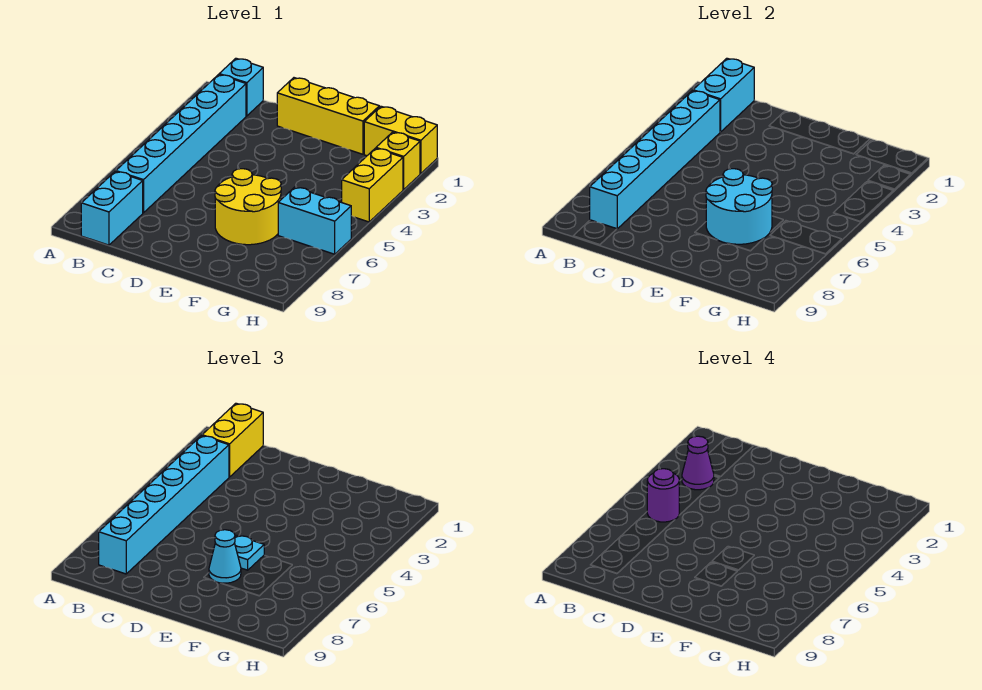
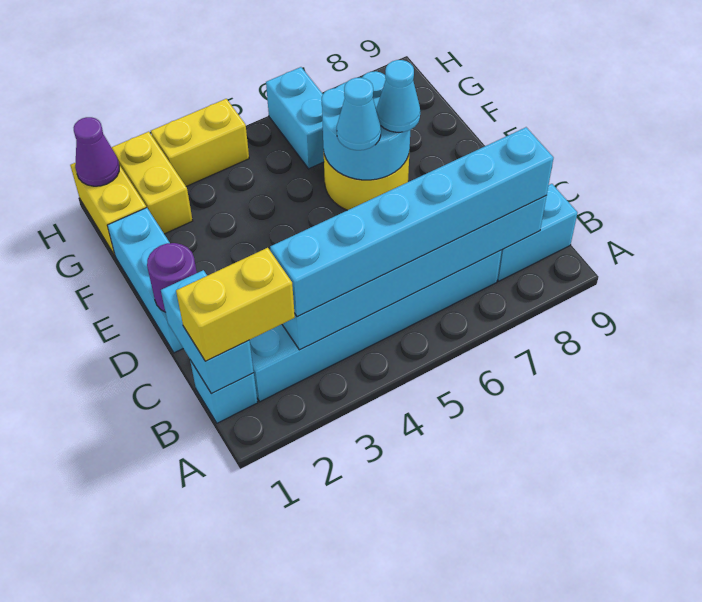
cyan brick B1:B2 level 2 -> cyan brick B1:C1 level 2
purple cone B3 level 4 -> purple cone H1 level 2
purple round brick B5 level 4 -> purple round brick D1 level 2
yellow brick D1:F1 level 1 -> cyan brick D1:F1 level 1
cyan plate E6 level 3 -> cyan cone E6 level 3
yellow brick H2 level 1 -> yellow brick G2:H2 level 1

